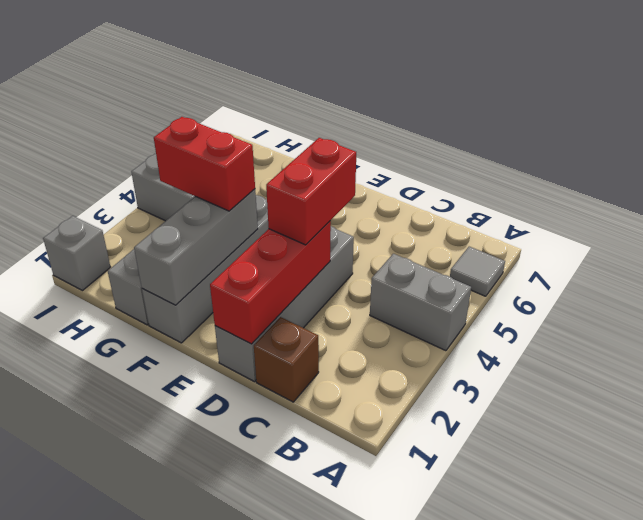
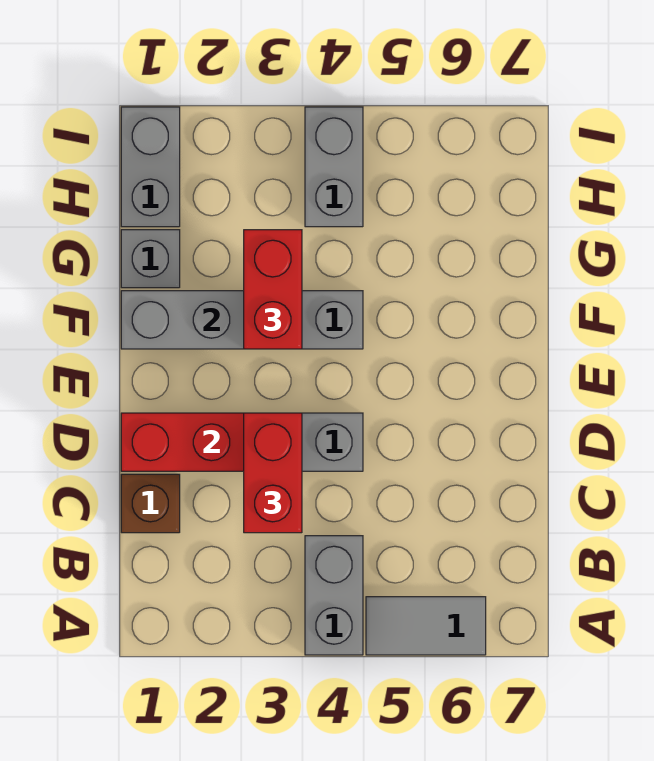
grey tile A6 level 1 -> grey tile A5:A6 level 1
red brick D3:D4 level 3 -> red brick C3:D3 level 3
grey brick I1 level 1 -> grey brick H1:I1 level 1

